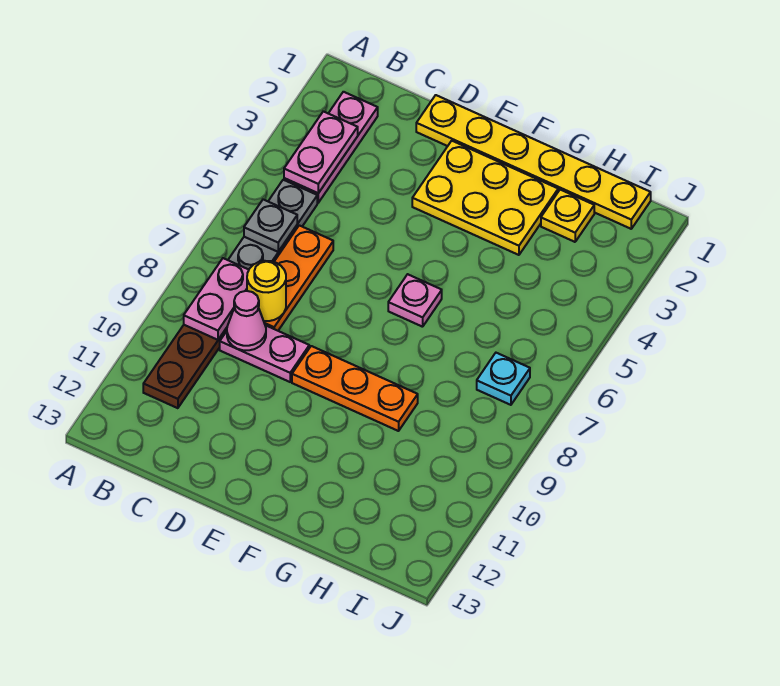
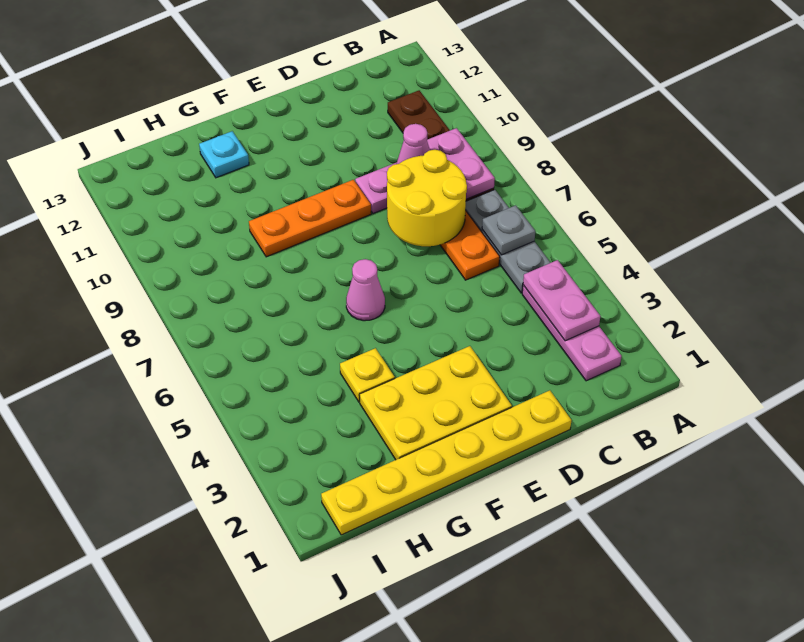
yellow round brick C8 level 2 -> yellow round brick C7:D8 level 2
pink plate F6 level 1 -> pink cone F6 level 1
yellow plate H2 level 1 -> yellow plate G4 level 1
cyan plate I7 level 1 -> cyan plate G12 level 1

